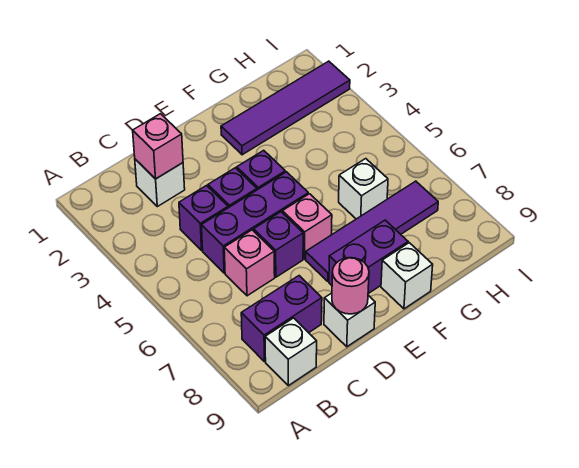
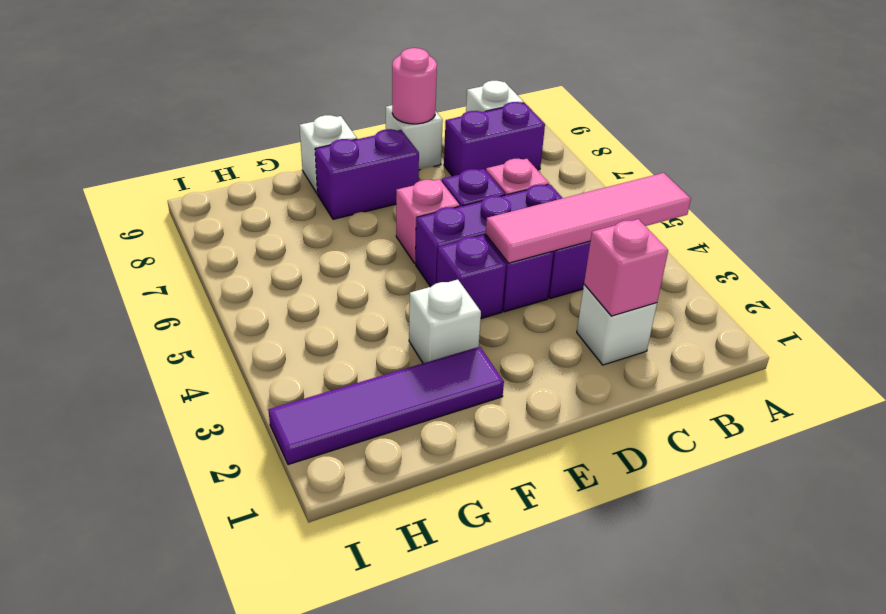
none -> pink tile A4:D4 level 2
purple tile E7:H7 level 1 -> none
white brick G6 level 1 -> white brick F3 level 1

